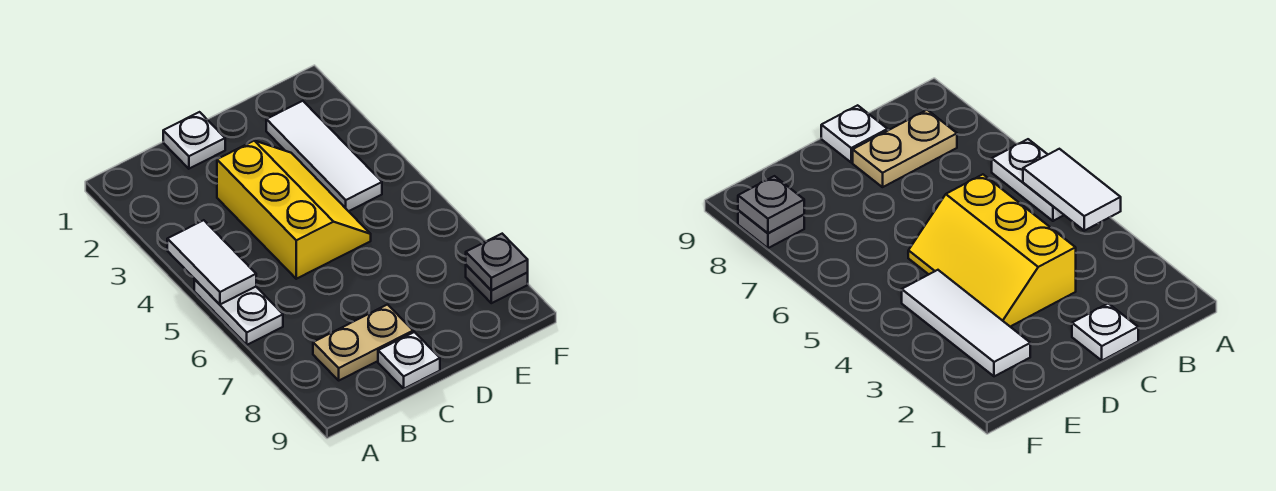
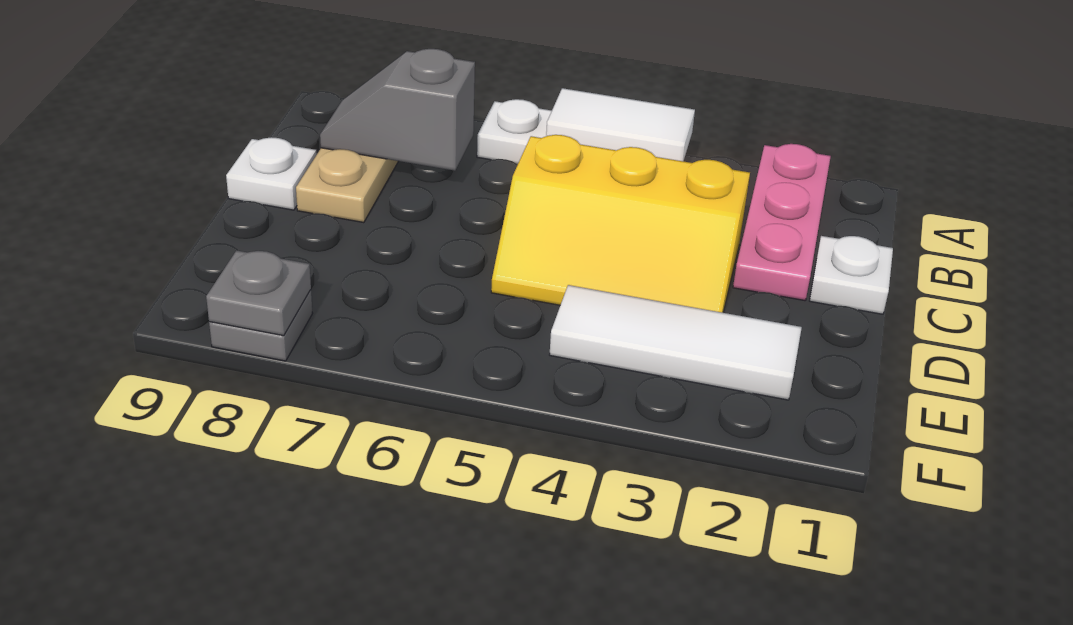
none -> pink plate A2:C2 level 1
none -> grey slope B7:B8 level 2 top 7

